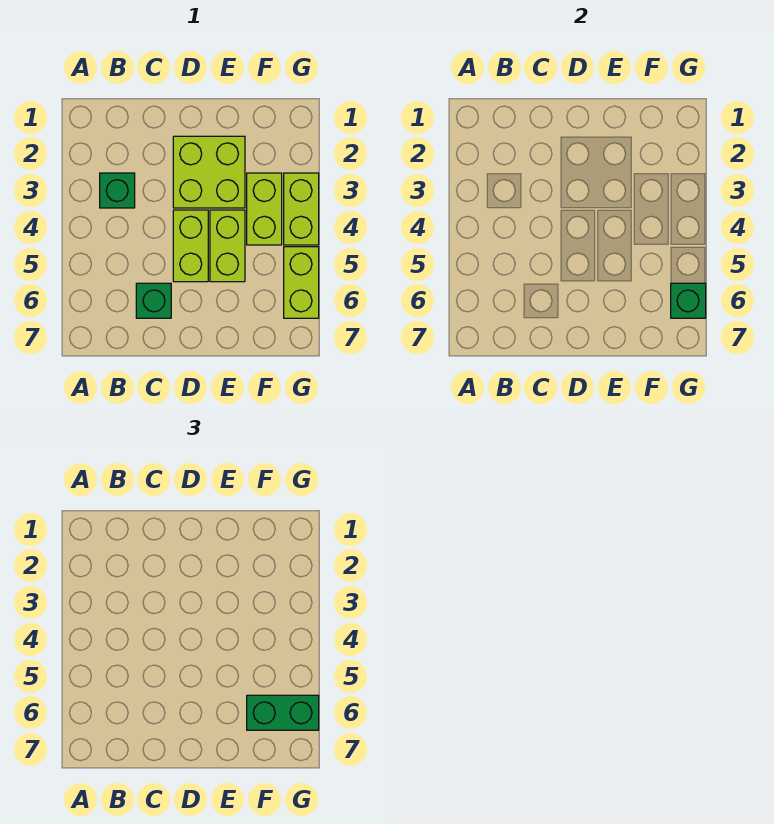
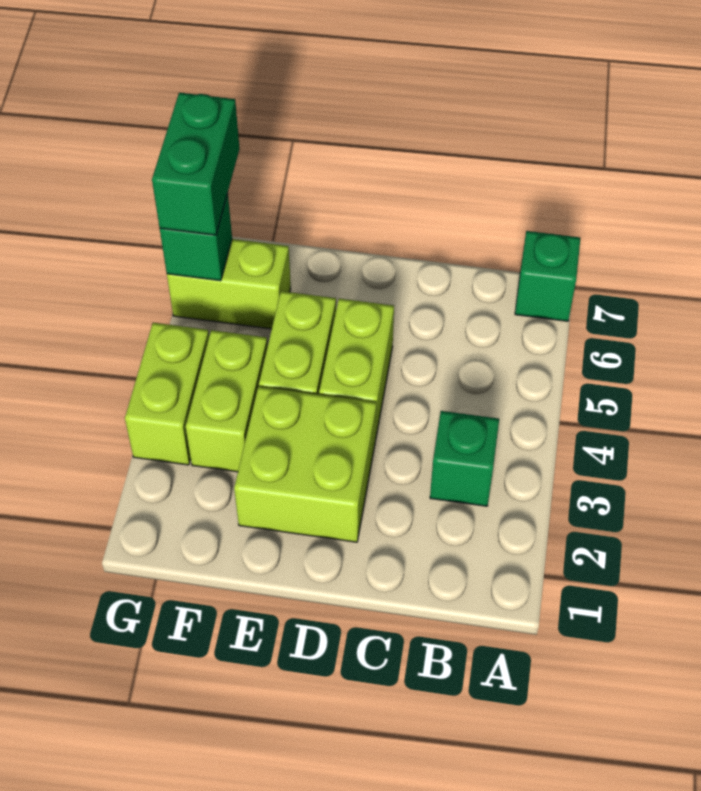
green brick C6 level 1 -> green brick A7 level 1
green brick F6:G6 level 3 -> green brick G6:G7 level 3
lime brick G5:G6 level 1 -> lime brick F6:G6 level 1

